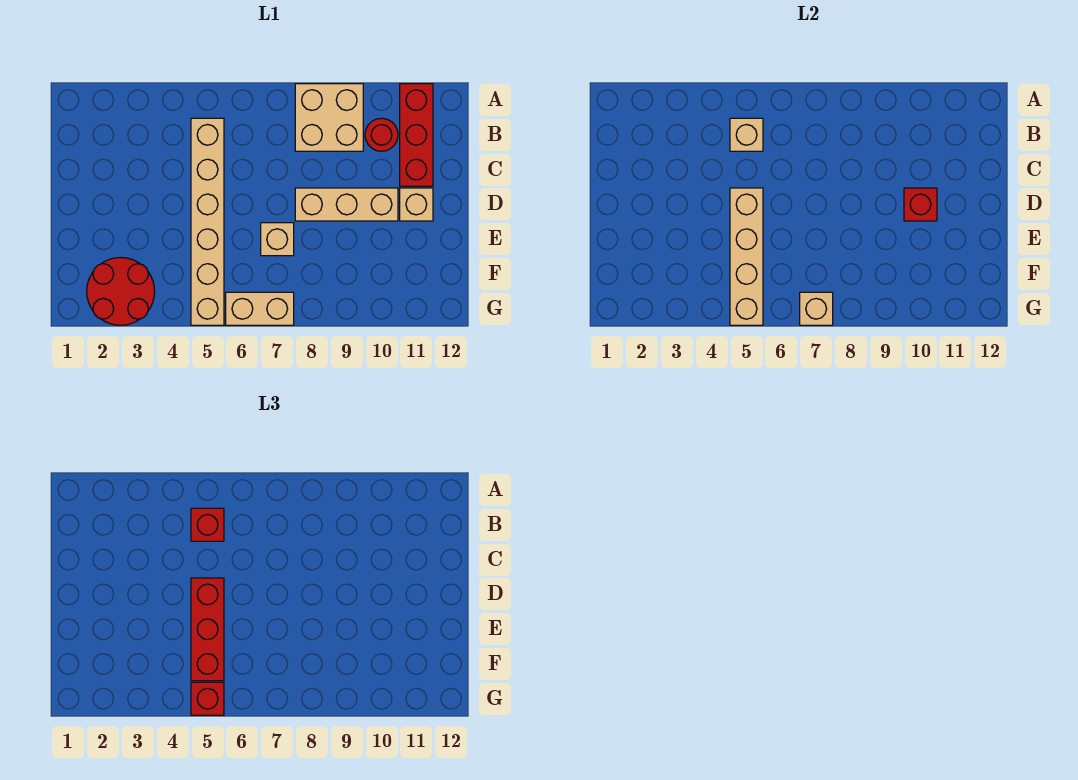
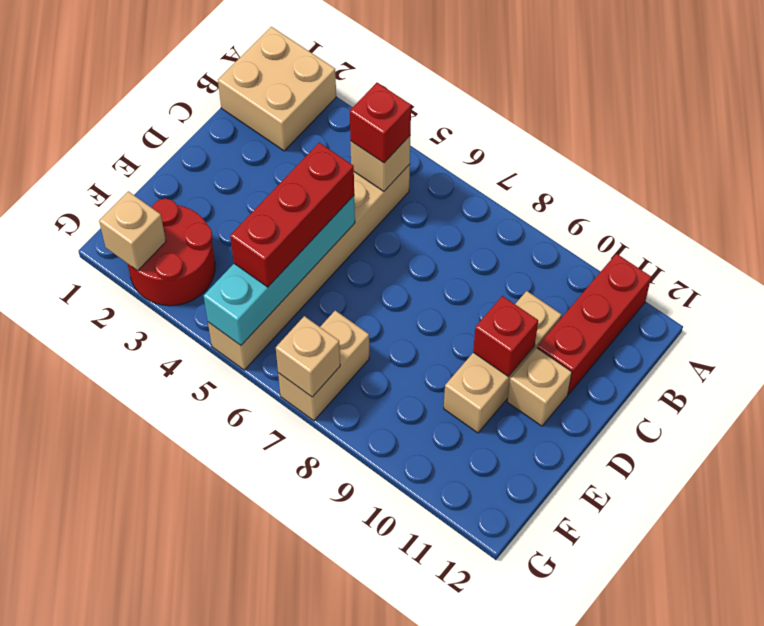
tan brick A8:B9 level 1 -> tan brick A1:B2 level 1
red round brick B10 level 1 -> none
tan brick D5:G5 level 2 -> cyan brick D5:G5 level 2
tan brick D8:D10 level 1 -> tan brick C10:E10 level 1
tan brick E7 level 1 -> tan brick G2 level 2
red brick G5 level 3 -> none
tan brick G6:G7 level 1 -> tan brick F7:G7 level 1

